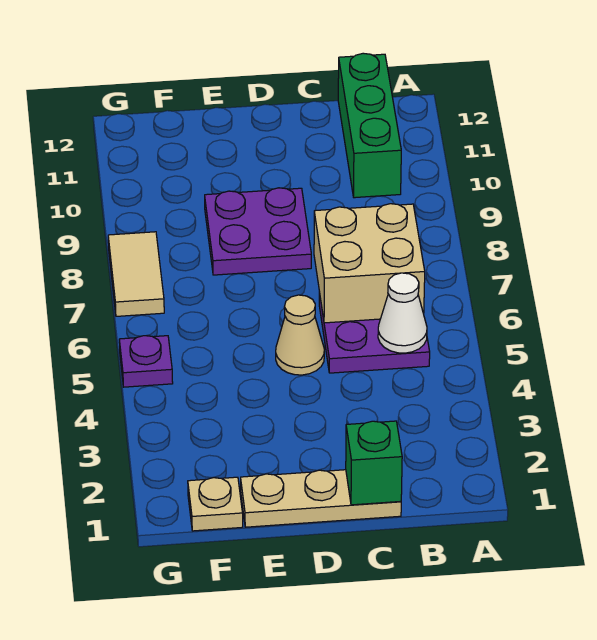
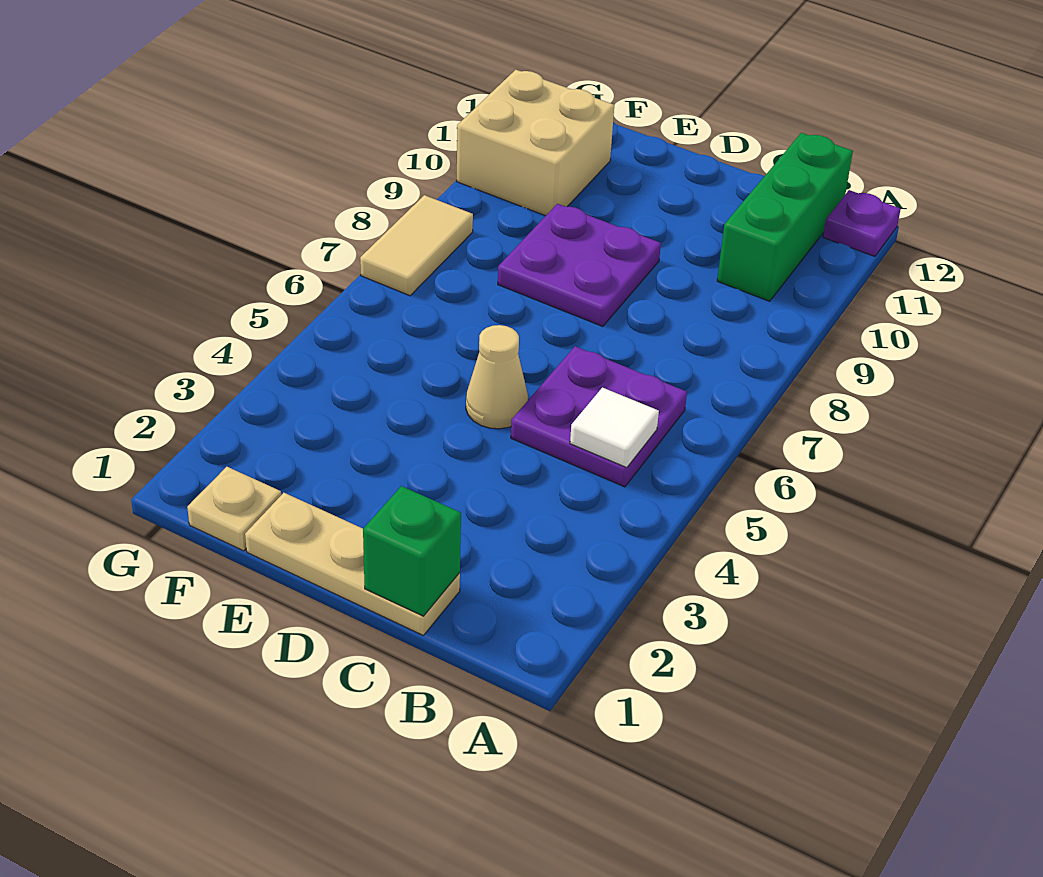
white cone B5 level 2 -> white tile B5 level 2
tan brick B6:C7 level 2 -> tan brick F10:G11 level 1
purple plate G5 level 1 -> purple plate A12 level 1

